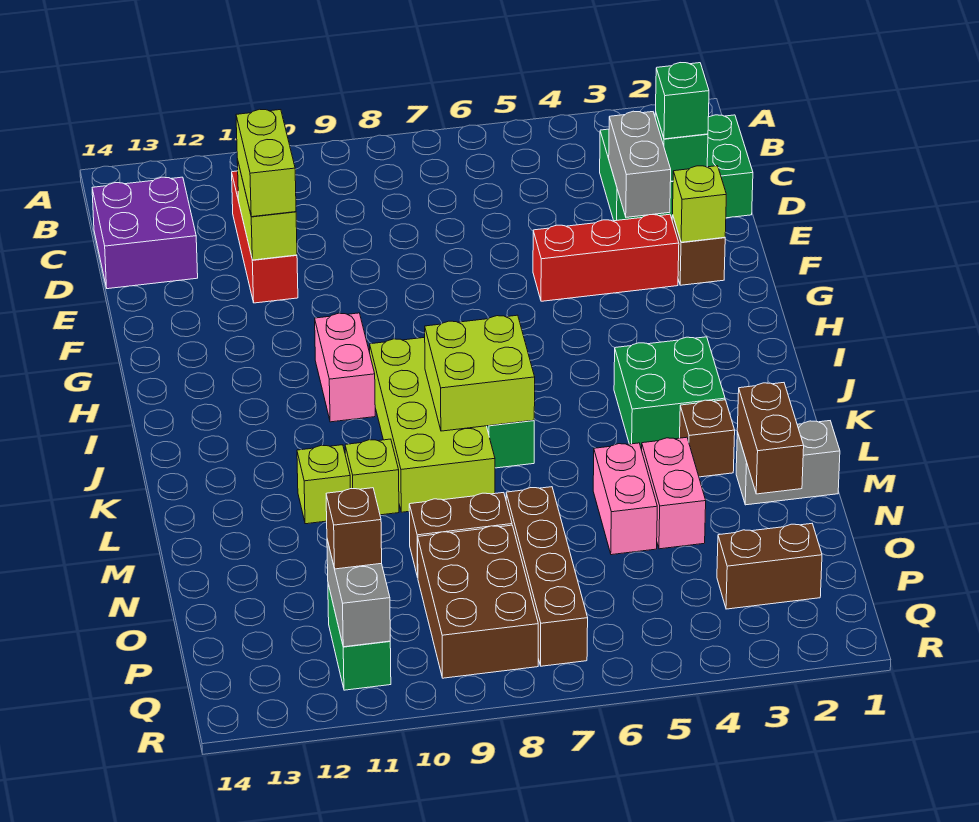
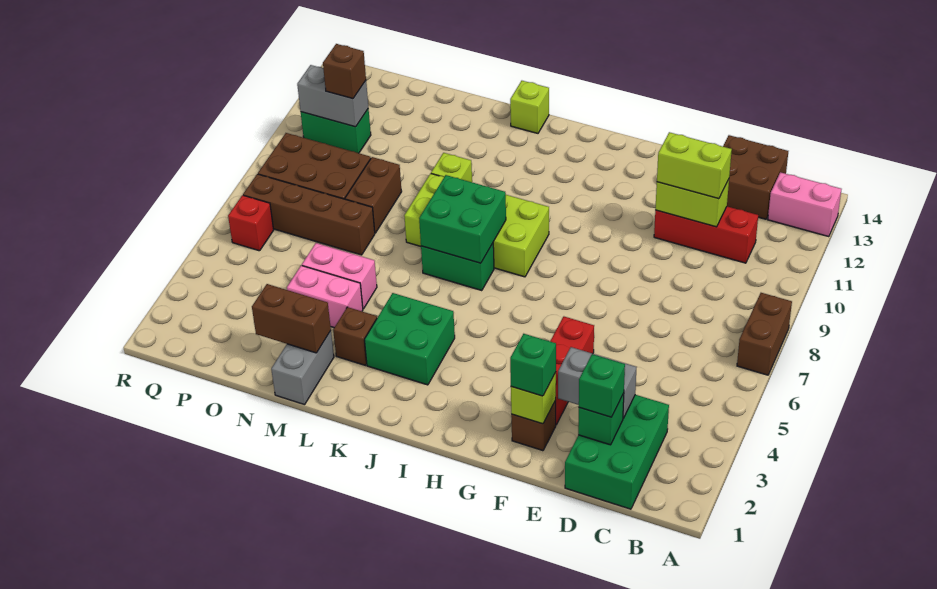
purple brick C13:D14 level 1 -> brown brick C13:D14 level 1
none -> green brick F2 level 3
pink brick H10:I10 level 1 -> pink brick A13:B13 level 1
lime brick J7:K8 level 2 -> green brick J7:K8 level 2
lime brick L11 level 1 -> lime brick K14 level 1
brown brick P2:P3 level 1 -> brown brick A7:A8 level 1
none -> red brick Q6 level 1

